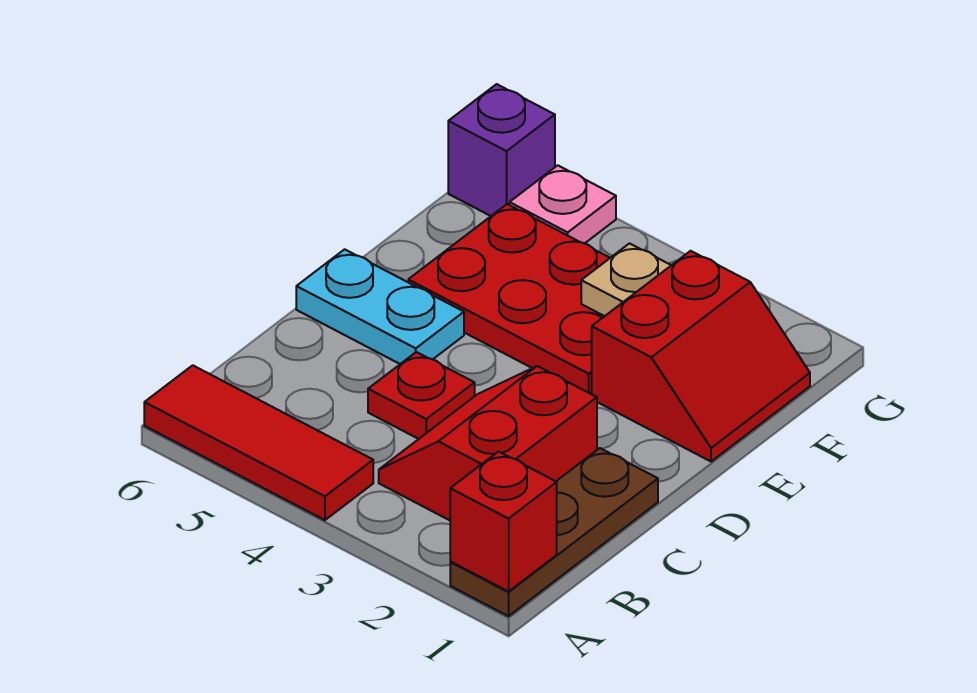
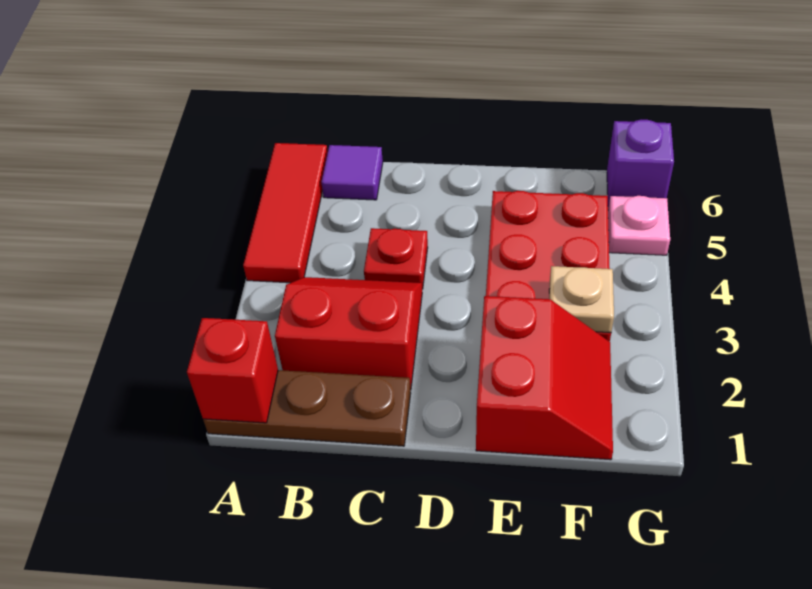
none -> purple tile B6 level 1
cyan plate D5:D6 level 1 -> none
red slope E1:F2 level 1 top 2 -> red slope E1:F2 level 1 top E

